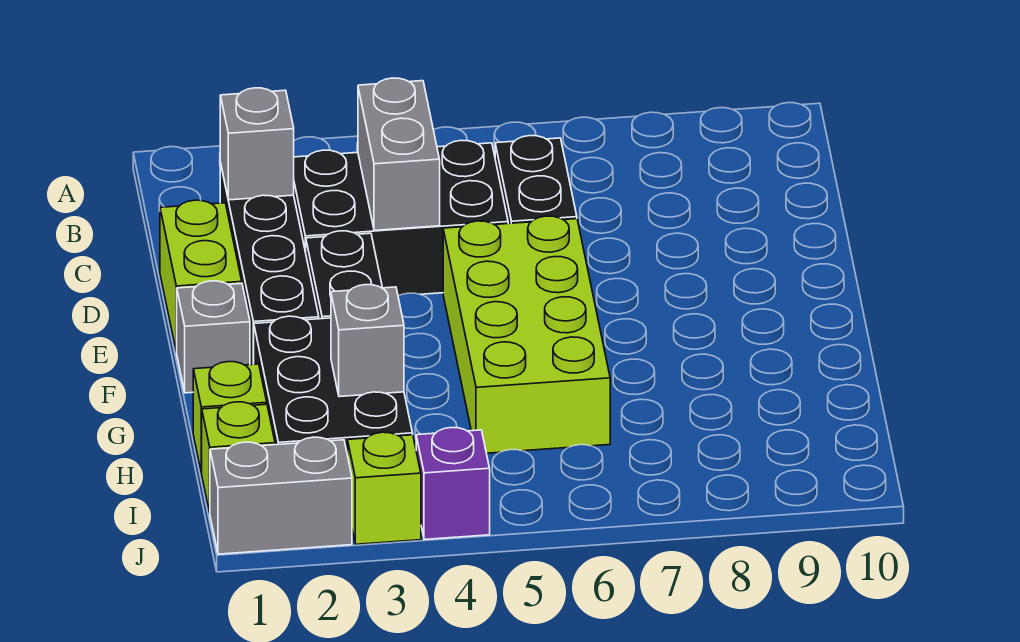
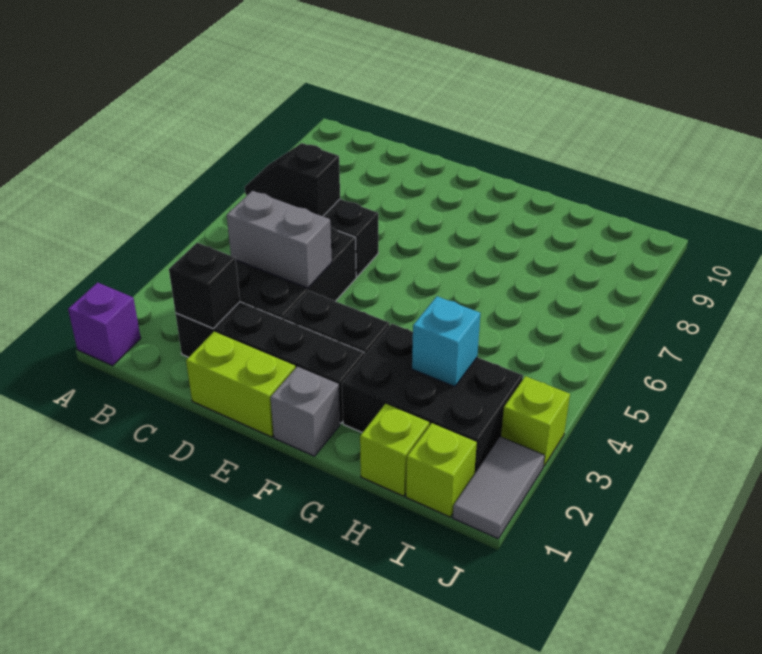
none -> black slope B6:C6 level 2 top C
grey brick C2 level 2 -> black brick C2 level 2
lime brick E5:H6 level 1 -> none
grey brick H3 level 2 -> cyan brick H3 level 2
grey brick J1:J2 level 1 -> grey tile J1:J2 level 1
purple brick J4 level 1 -> purple brick A1 level 1

